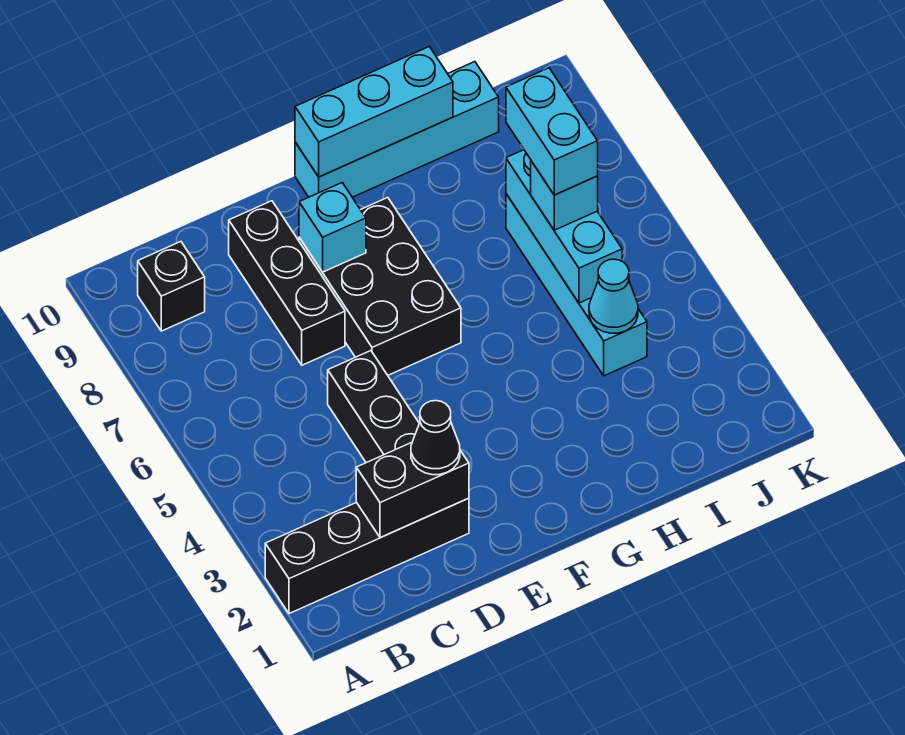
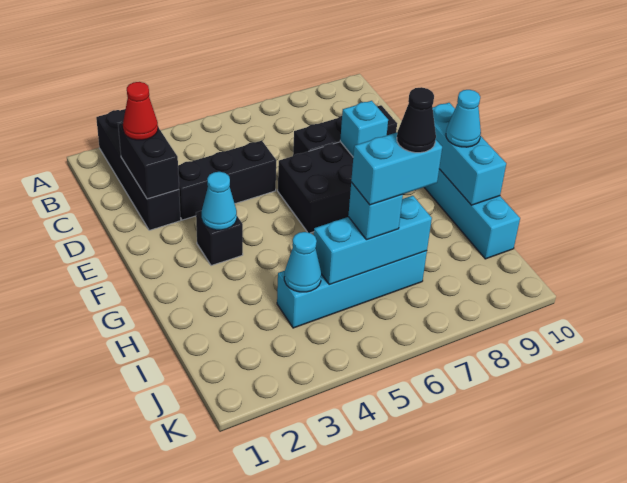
black brick B9 level 1 -> black brick F3 level 1
none -> red cone C2 level 3
black cone D2 level 3 -> black cone I7 level 5
none -> cyan cone F3 level 2
none -> cyan cone G10 level 3

